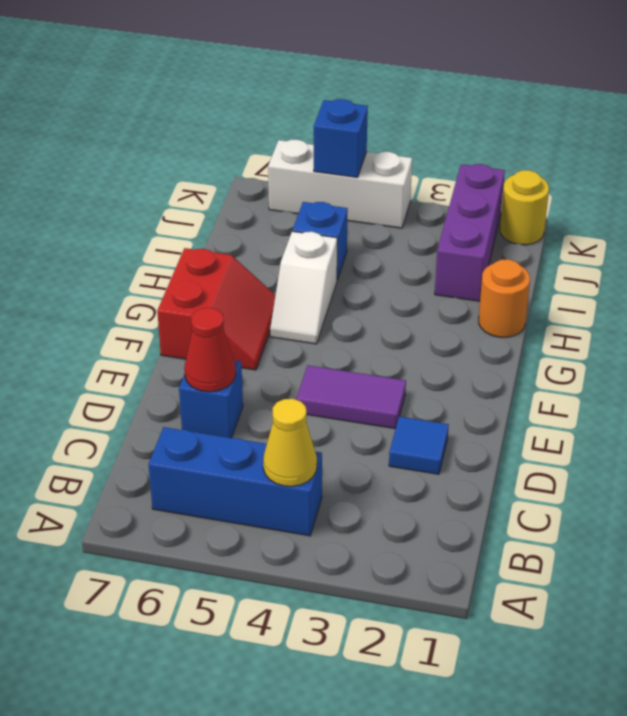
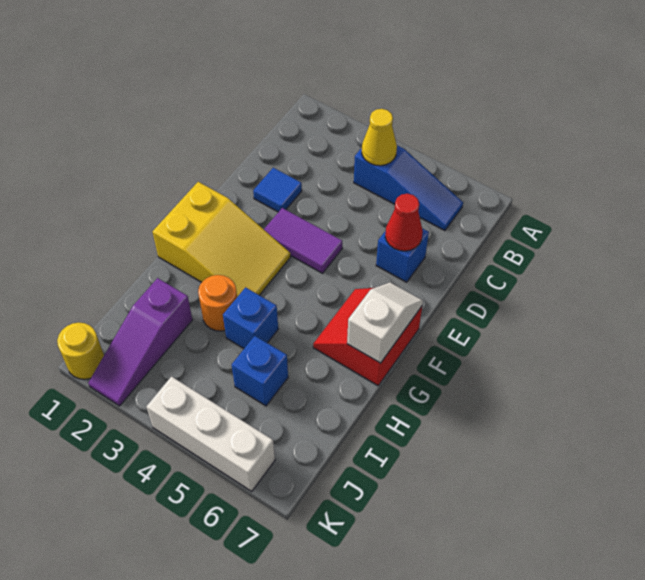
blue brick B4:B6 level 1 -> blue slope B4:B6 level 1 top 4
none -> yellow slope F1:G3 level 1 top 1
white slope G5:H5 level 1 top H -> white slope F7:G7 level 2 top G
orange round brick H1 level 1 -> orange round brick H3 level 1
purple brick I2:K2 level 1 -> purple slope I2:K2 level 1 top I
blue brick K5 level 2 -> blue brick H4 level 1

